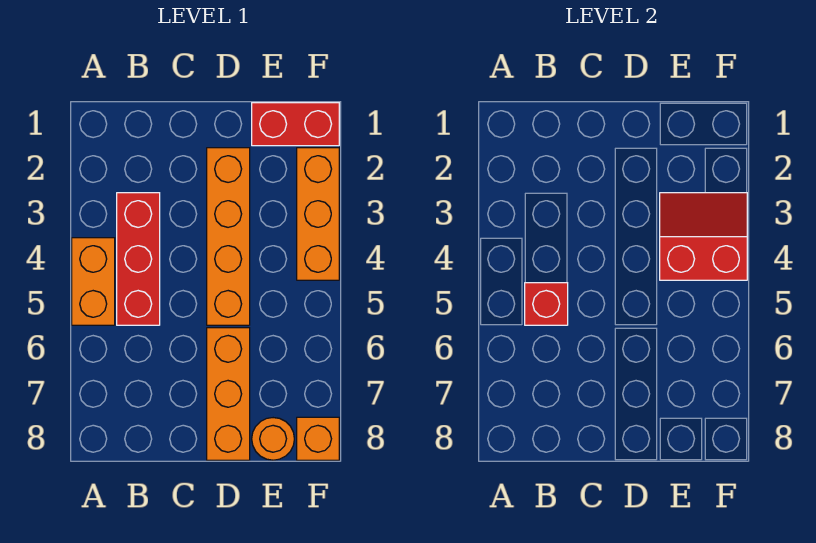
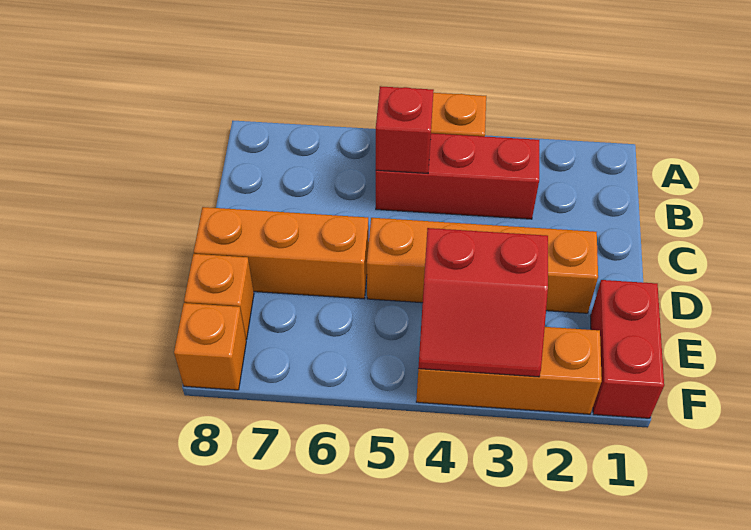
red slope E3:F4 level 2 top 4 -> red slope E3:F4 level 2 top E
orange round brick E8 level 1 -> orange brick E8 level 1

